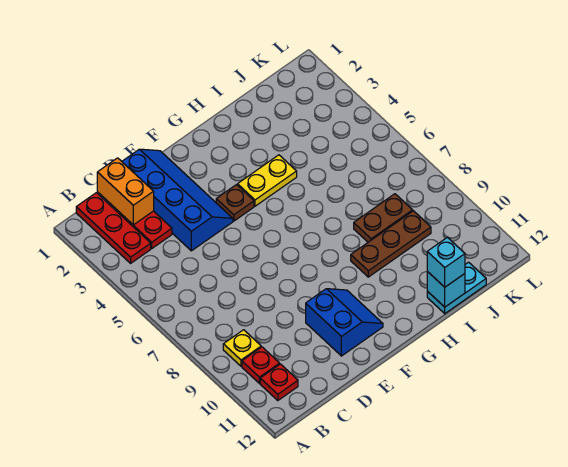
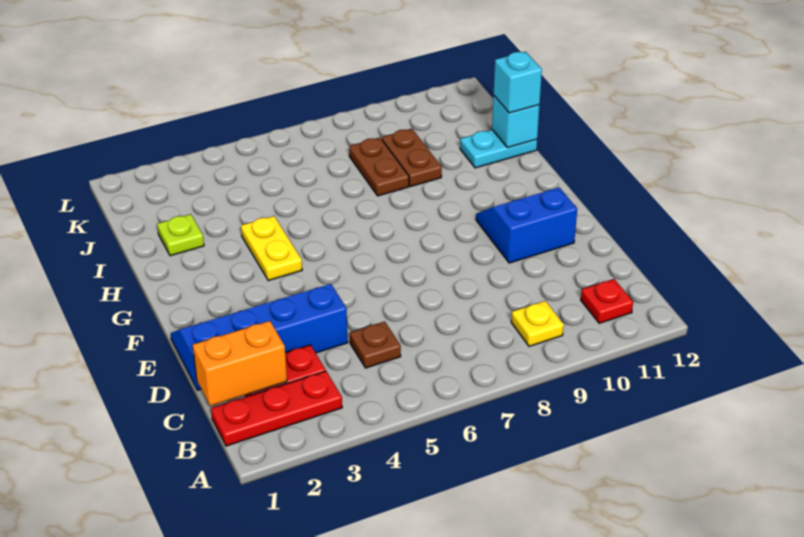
red plate B10 level 1 -> none
brown plate F4 level 1 -> brown plate C5 level 1
brown plate H9:J9 level 1 -> brown plate I9:J9 level 1
none -> lime plate I2 level 1
cyan plate I12:J12 level 1 -> cyan plate I11:I12 level 1

